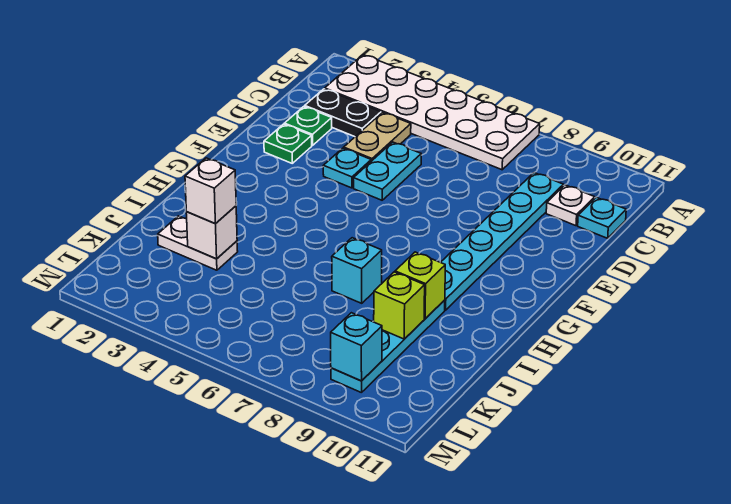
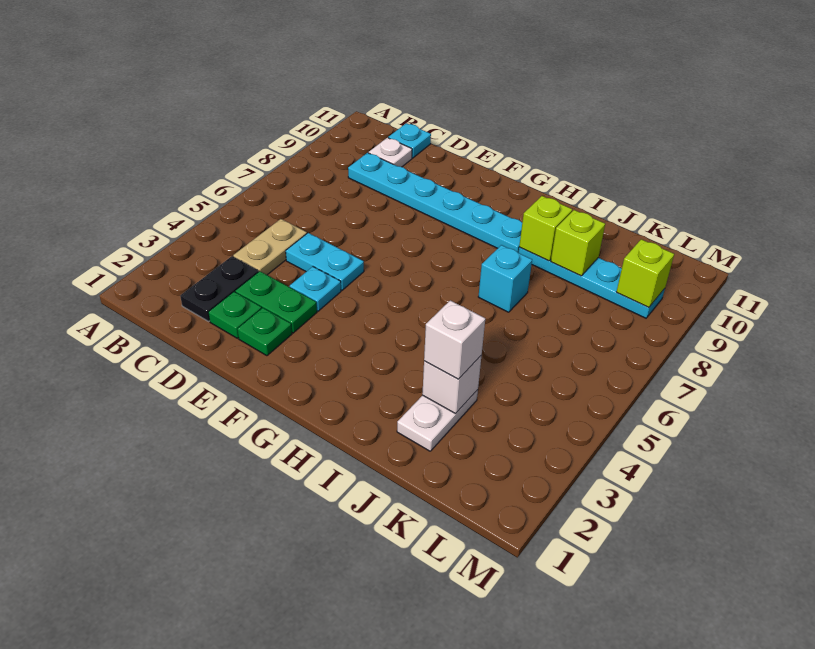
white plate A2:B7 level 1 -> none
tan plate C4:D4 level 1 -> tan plate C4:C5 level 1
none -> green plate D3:E3 level 1
cyan brick L9 level 2 -> lime brick L9 level 2

